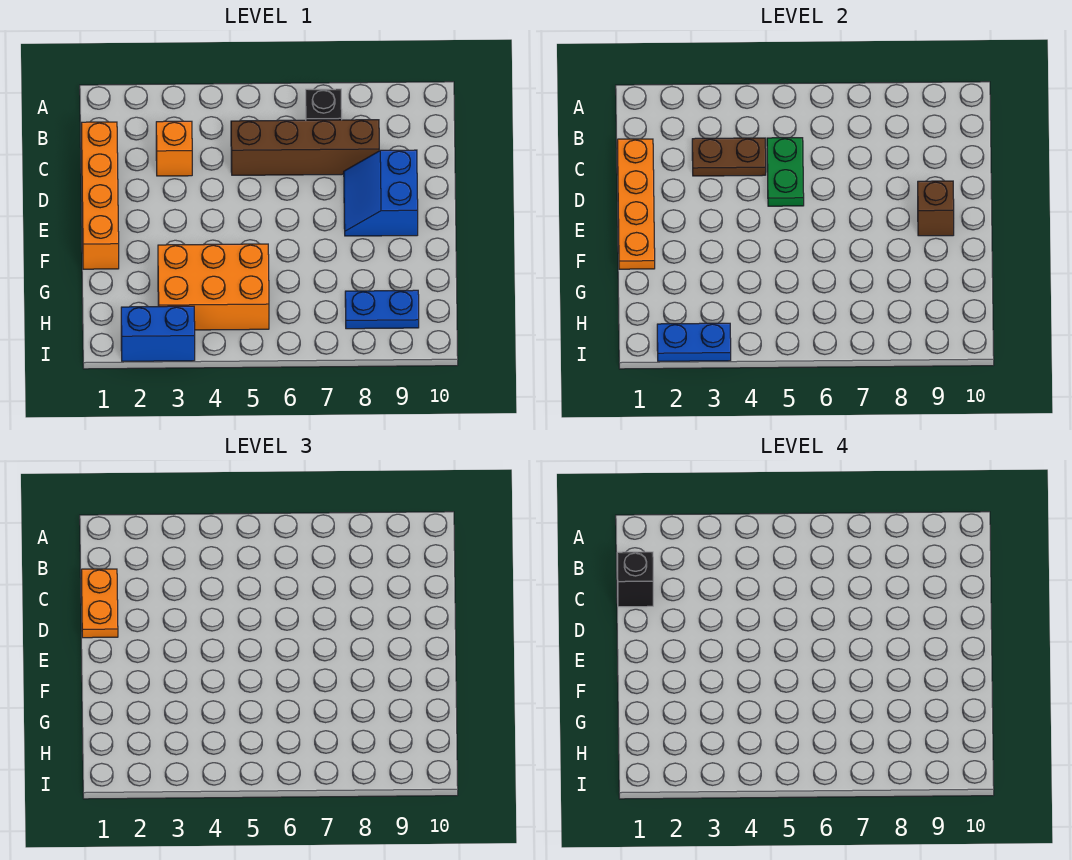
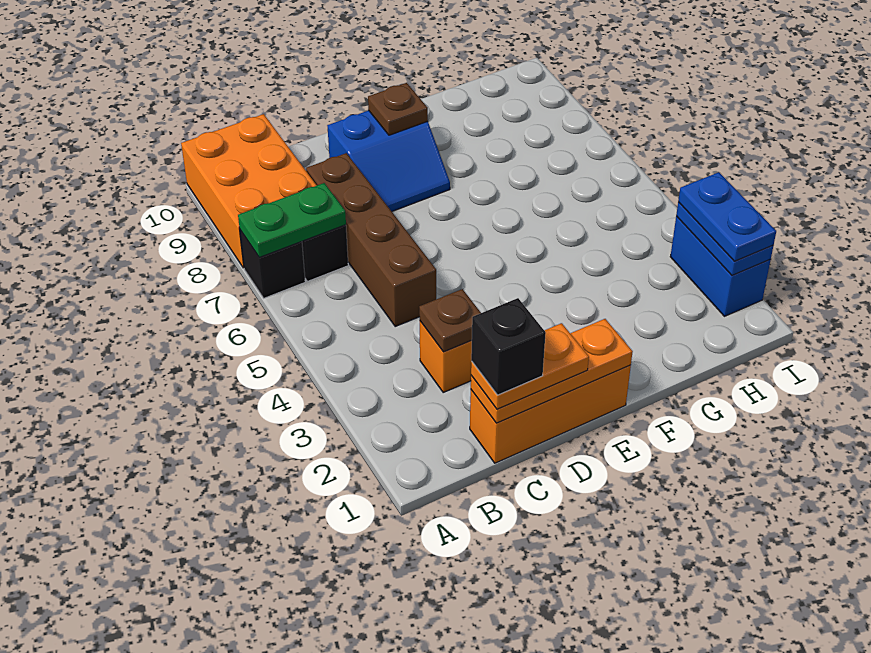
none -> black brick A7 level 1
orange brick C1:F1 level 1 -> orange brick C1:E1 level 1
orange plate C1:F1 level 2 -> orange plate C1:E1 level 2
brown plate C3:C4 level 2 -> brown plate C3 level 2
green plate C5:D5 level 2 -> green plate A7:B7 level 2
brown brick E9 level 2 -> brown plate E9 level 2
orange brick G3:H5 level 1 -> orange brick A8:B10 level 1
blue plate H8:H9 level 1 -> blue plate I2:I3 level 3

